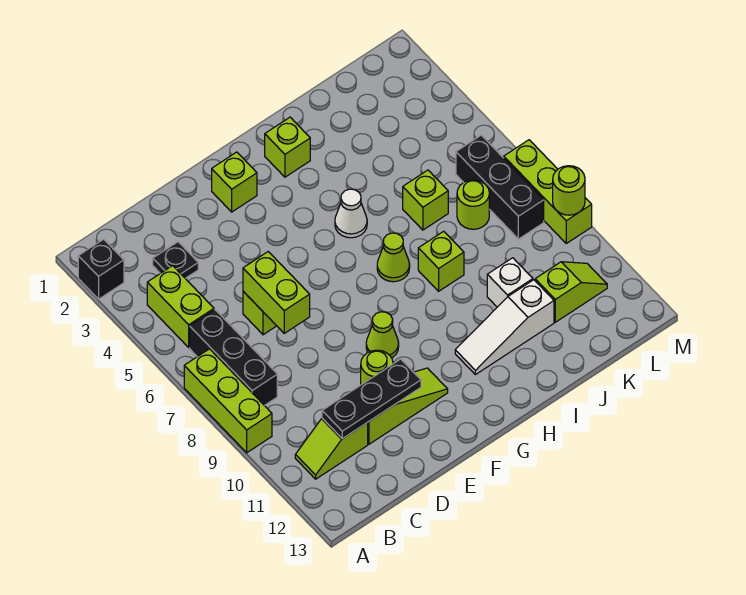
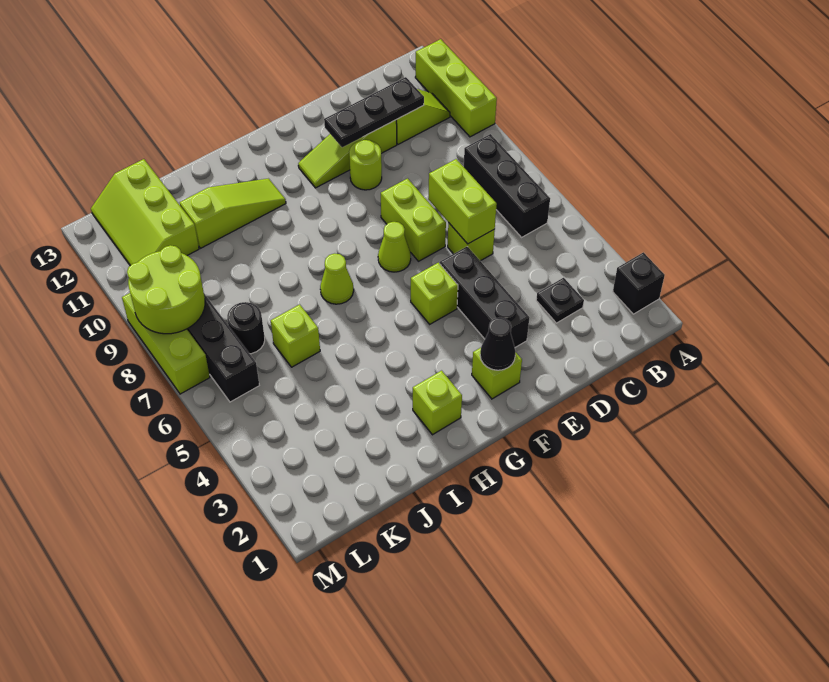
lime brick A7:A9 level 1 -> lime brick A10:A12 level 1
lime brick B4:B5 level 1 -> lime brick E7:E8 level 1
none -> black brick E3:E5 level 1
none -> black cone F2 level 2
lime cone F9 level 1 -> lime cone F7 level 1
white cone H5 level 1 -> none
white slope H11:J11 level 1 top J -> lime slope H11:J11 level 1 top J
lime brick I8 level 1 -> lime brick F5 level 1
white brick J10 level 1 -> none
lime round brick K7 level 1 -> black round brick K7 level 1
lime slope K11:L11 level 1 top K -> lime slope K11:L13 level 1 top K
lime round brick M9 level 2 -> lime round brick L8:M9 level 2

